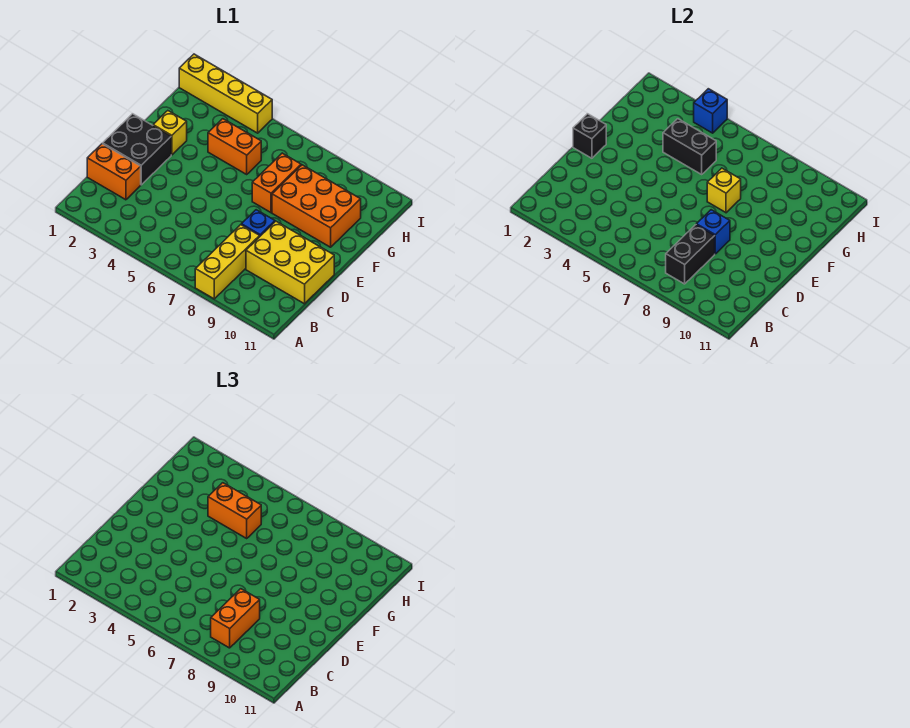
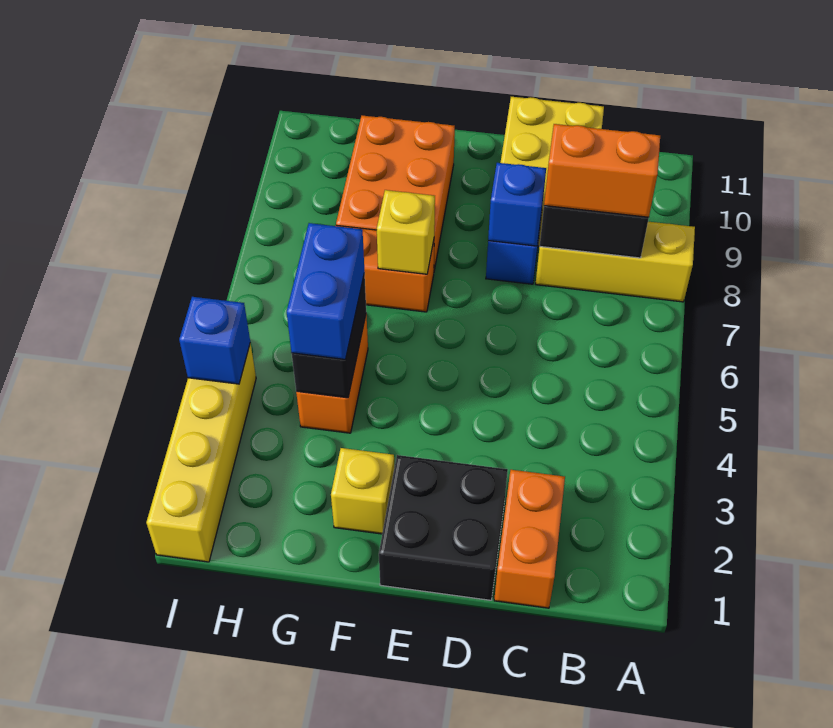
black brick E1 level 2 -> none
orange brick G4:G5 level 3 -> blue brick G4:G5 level 3

